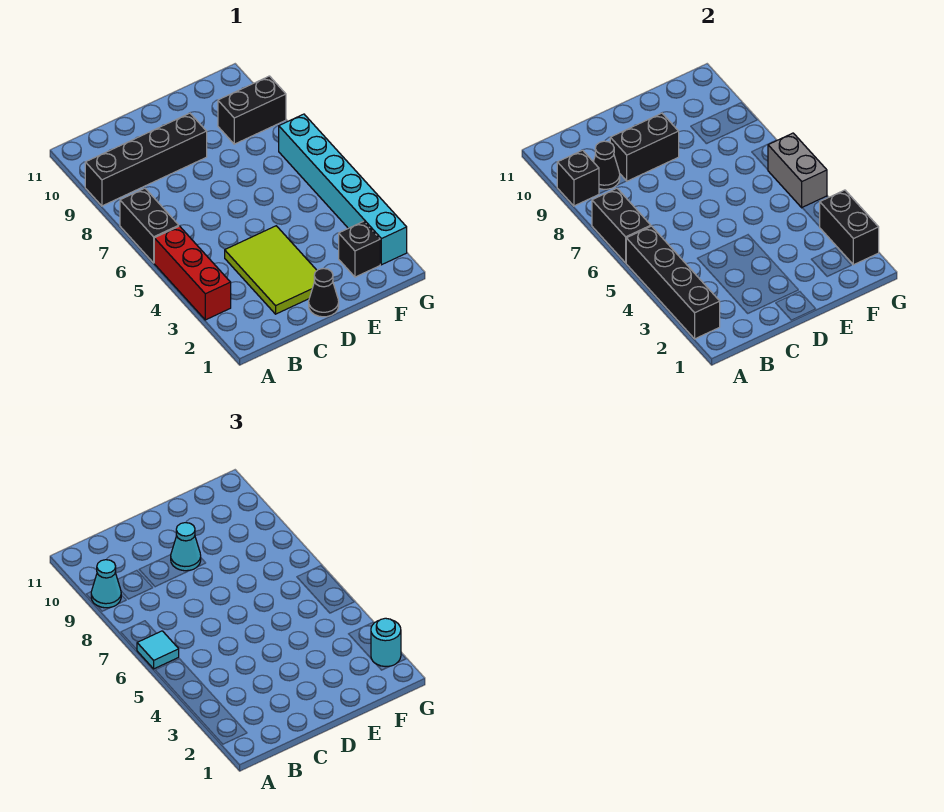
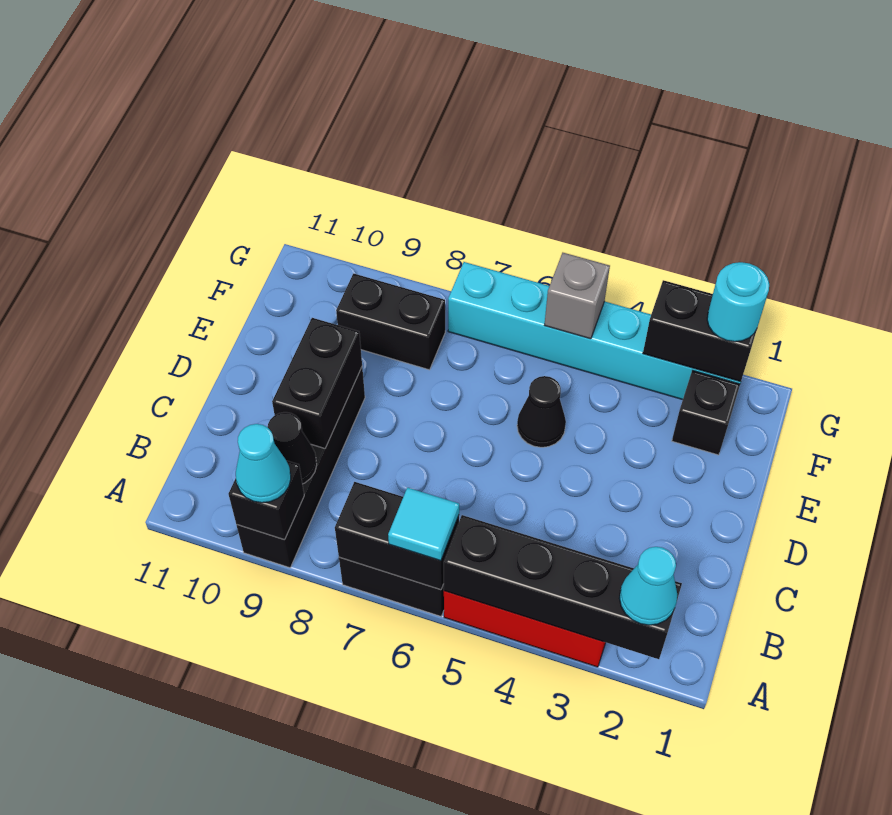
lime tile C2:D4 level 1 -> none
black cone D1 level 1 -> black cone E5 level 1
cyan cone D9 level 3 -> cyan cone A2 level 3
black brick F9:G9 level 1 -> black brick F8:F9 level 1
grey brick G5:G6 level 2 -> grey brick G5 level 2

